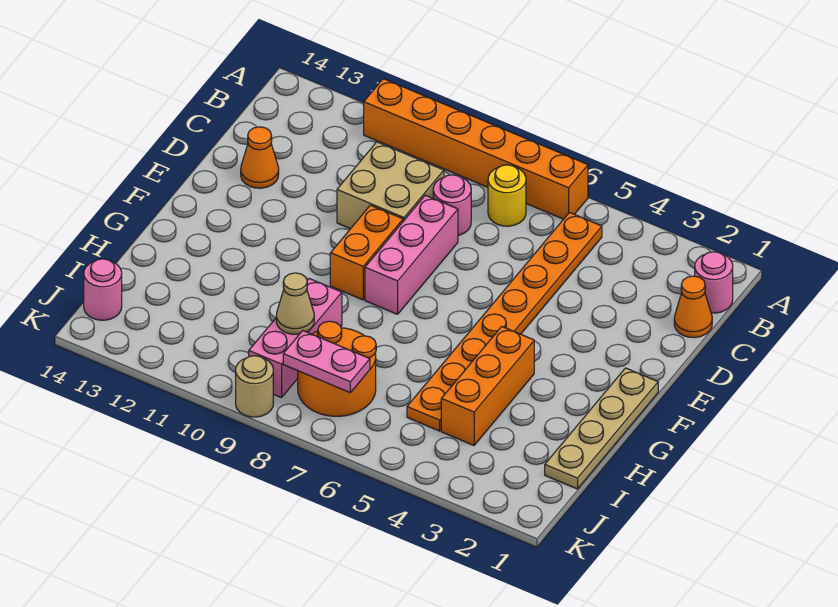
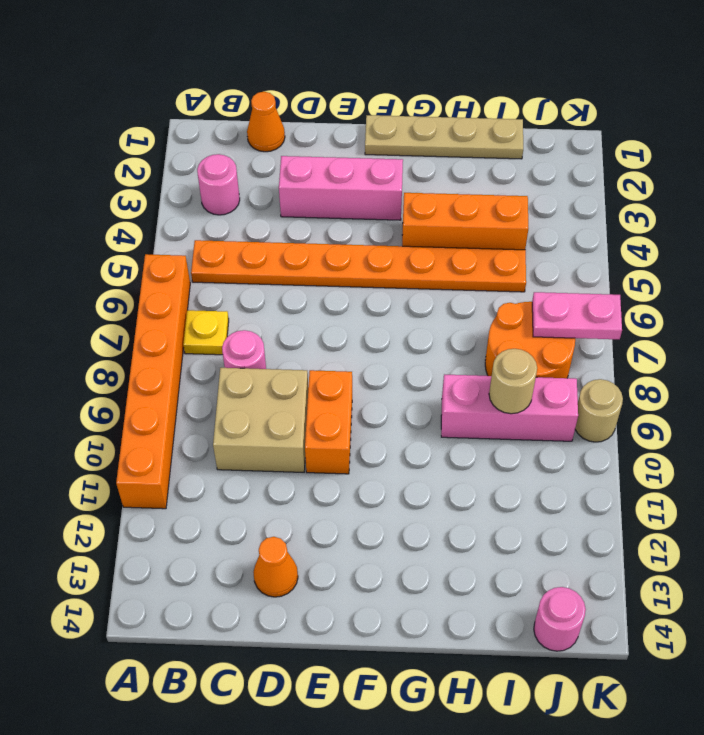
pink round brick B1 level 1 -> pink round brick B3 level 1
yellow round brick B7 level 1 -> yellow plate B7 level 1
pink brick D8:F8 level 1 -> pink brick D3:F3 level 1
orange brick E9:F9 level 1 -> orange brick E9:E10 level 1
tan cone I9 level 2 -> tan round brick I9 level 2
pink plate J7:J8 level 2 -> pink plate J7:K7 level 2

